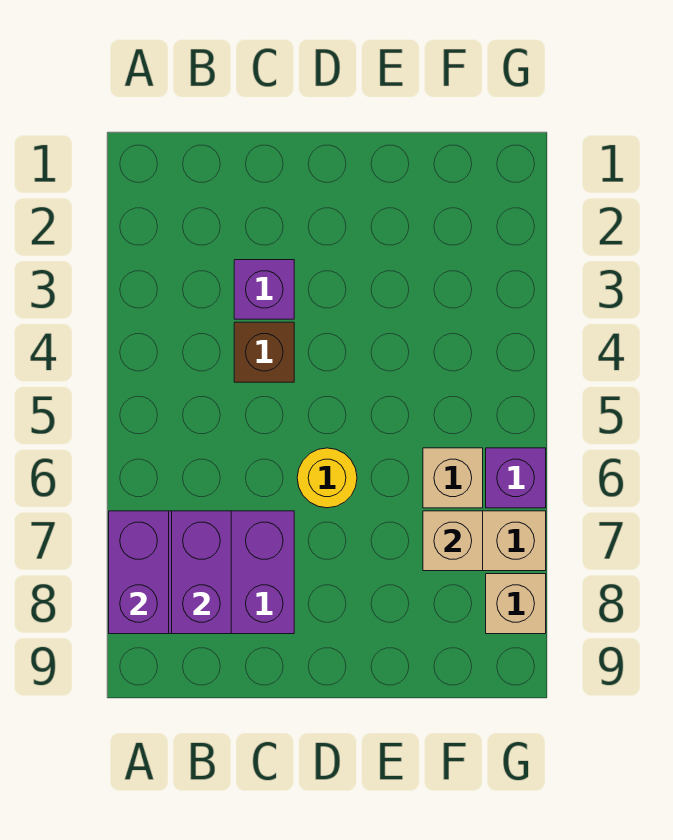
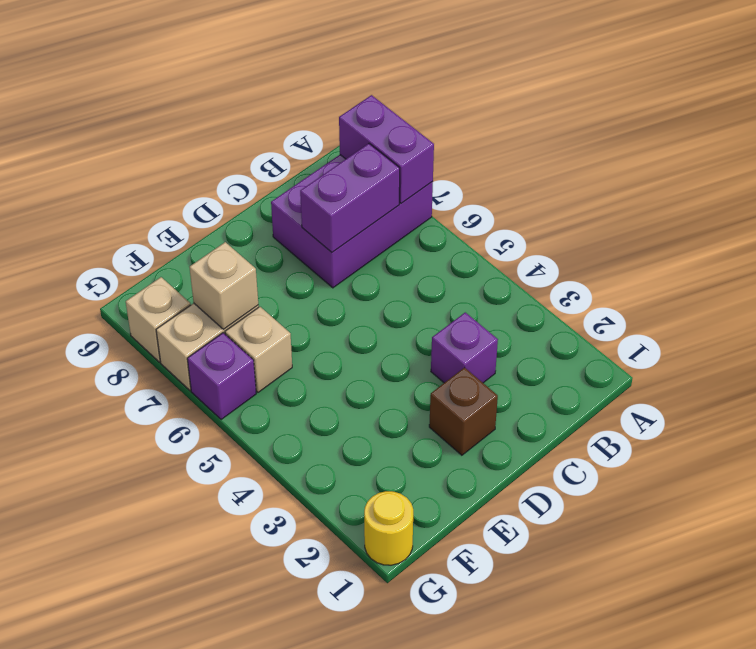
purple brick B7:B8 level 2 -> purple brick B7:C7 level 2
brown brick C4 level 1 -> brown brick D2 level 1
yellow round brick D6 level 1 -> yellow round brick G1 level 1

